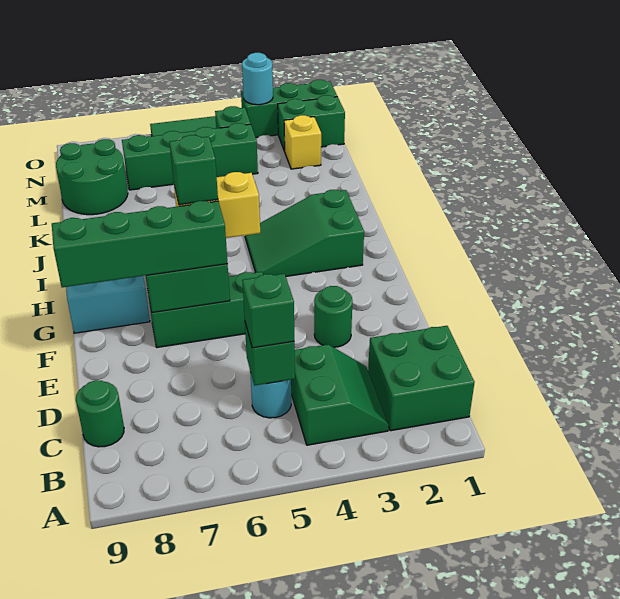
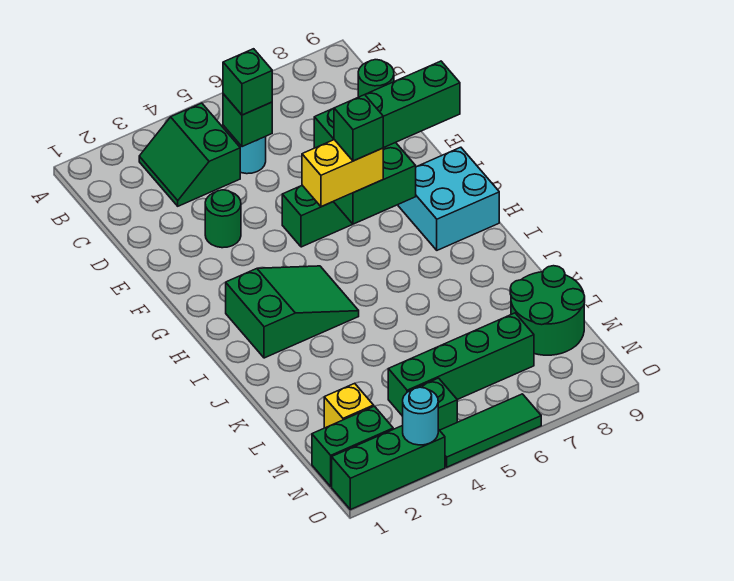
green brick B1:C2 level 1 -> none

